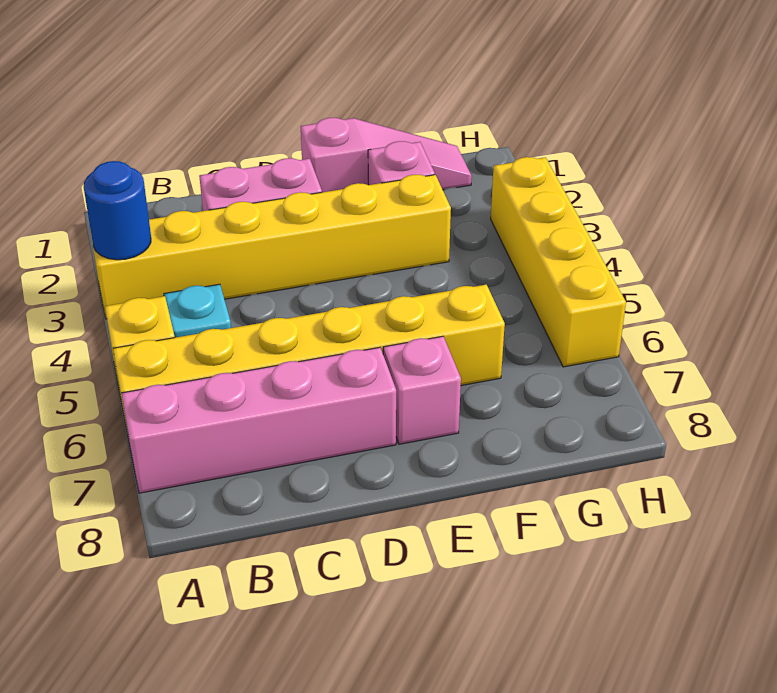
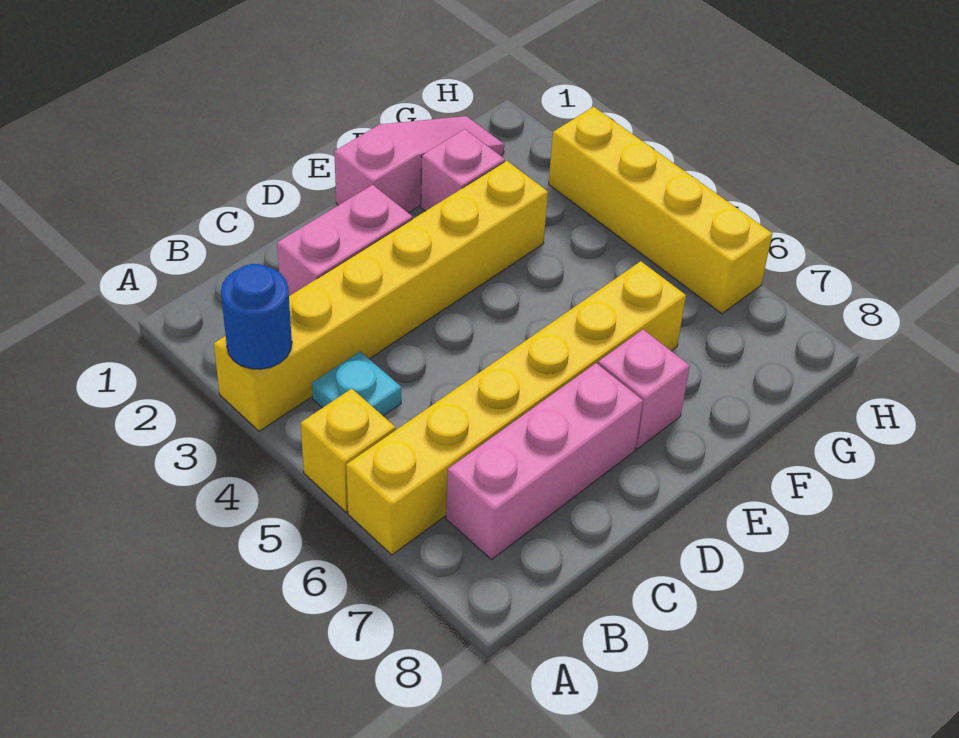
pink brick A7:D7 level 1 -> pink brick B7:D7 level 1

